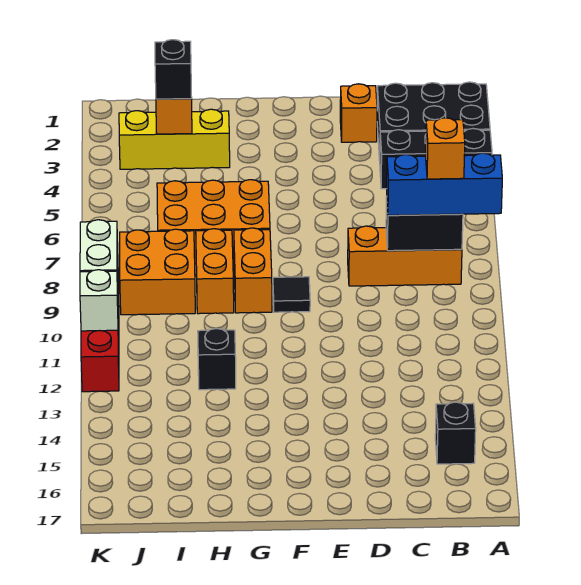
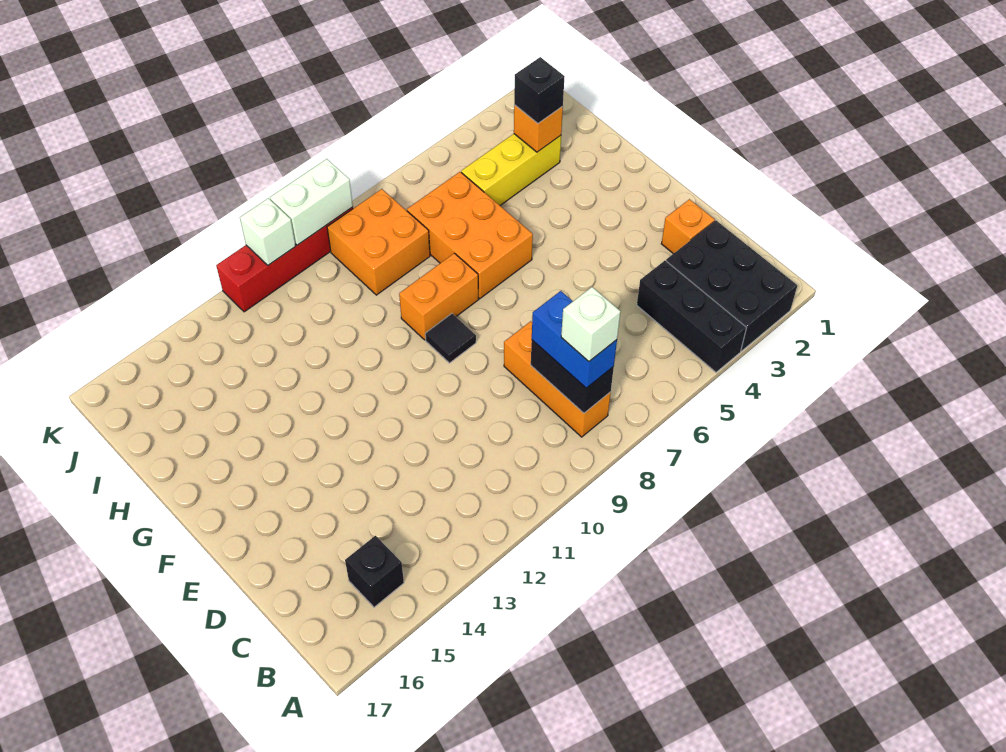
blue brick A8:C8 level 3 -> blue brick B8:C8 level 3
orange brick B8 level 4 -> white brick B8 level 4
yellow brick H3:J3 level 1 -> yellow brick I3:I5 level 1
orange brick H8:H9 level 1 -> none
black brick H12 level 1 -> none

